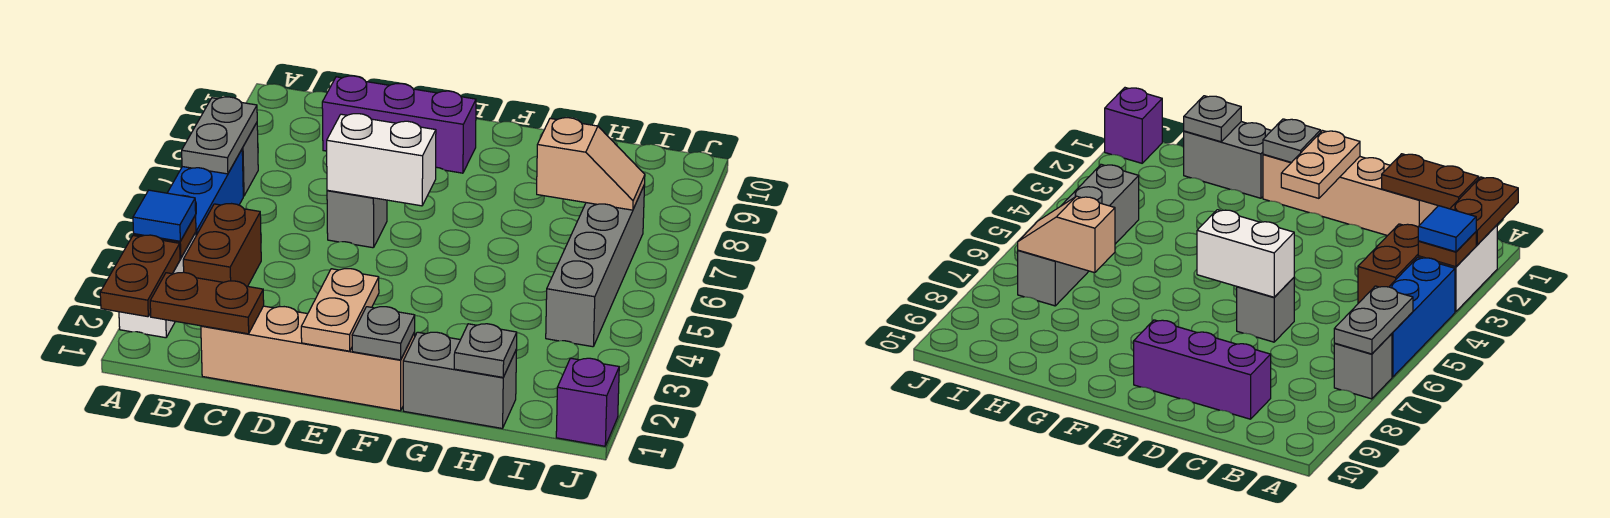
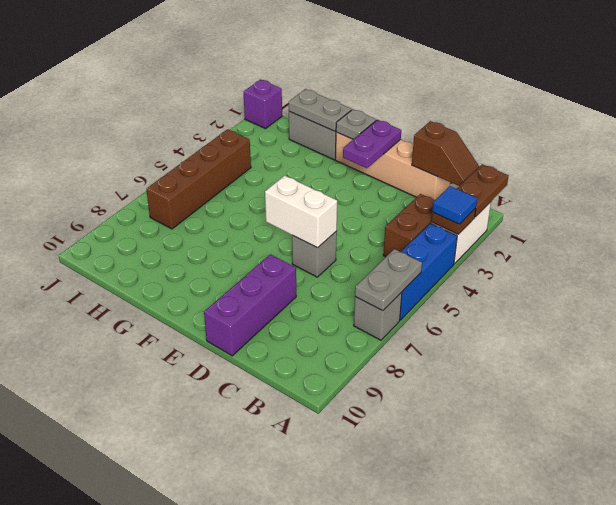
brown plate B1:C1 level 2 -> brown slope B1:C1 level 2 top C
purple brick C9:E9 level 1 -> purple brick D8:D10 level 1
tan plate E1:E2 level 2 -> purple plate E1:E2 level 2
grey plate H1 level 2 -> grey plate G1:H1 level 2
tan slope H7:I7 level 2 top H -> none
grey brick I4:I7 level 1 -> brown brick I4:I7 level 1

